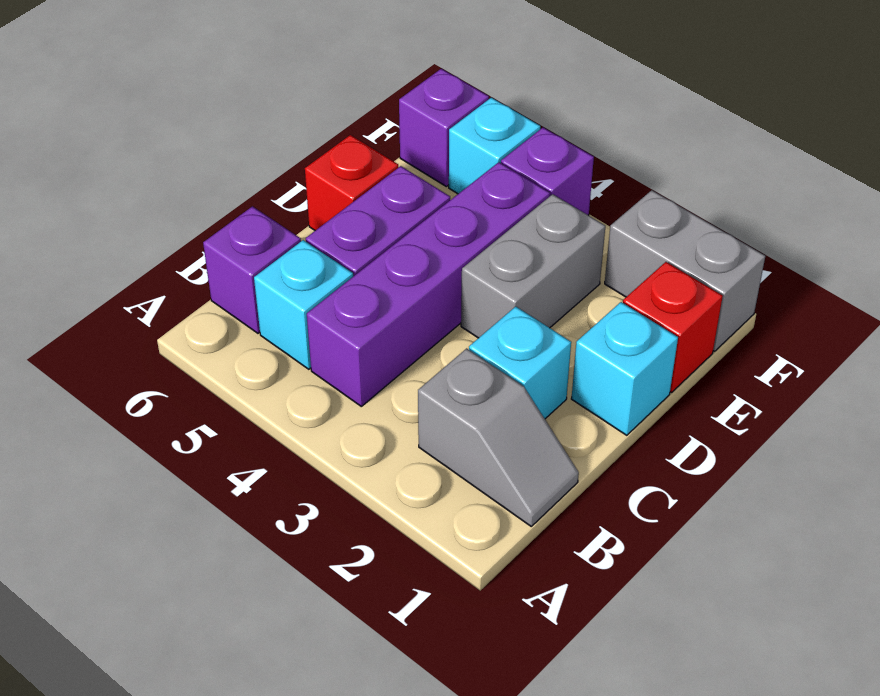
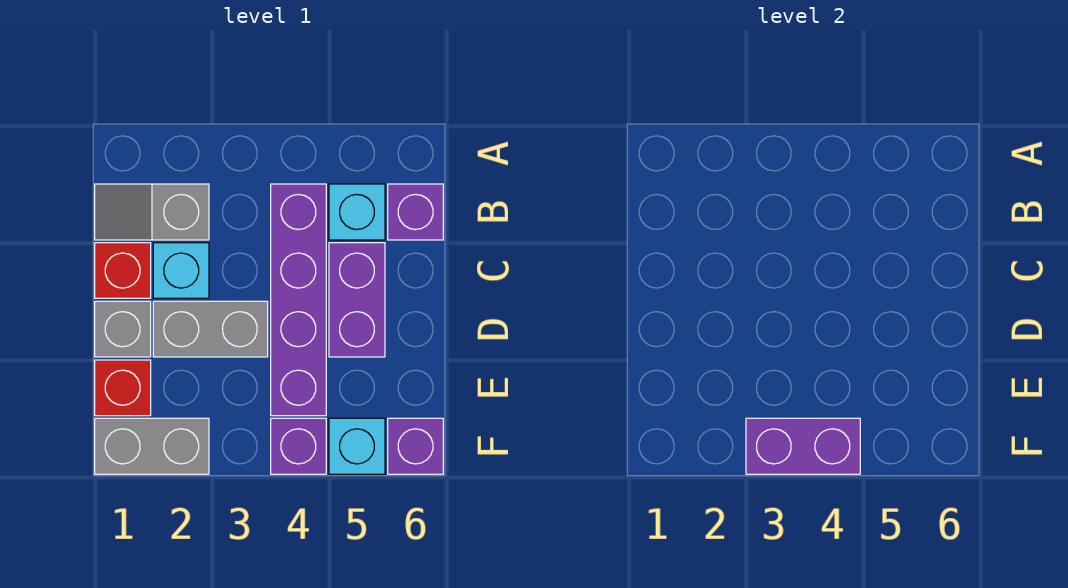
cyan brick D1 level 1 -> grey brick D1 level 1
grey brick D3:E3 level 1 -> grey brick D2:D3 level 1
red brick D6 level 1 -> red brick C1 level 1
none -> purple brick F3:F4 level 2

